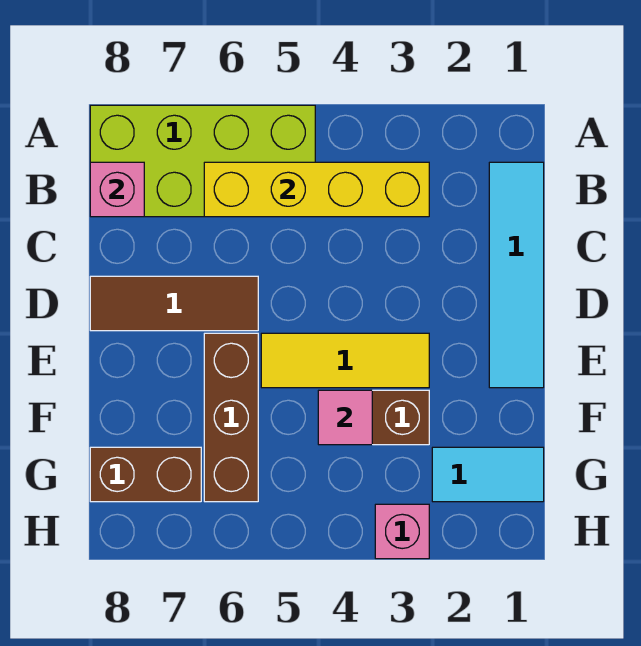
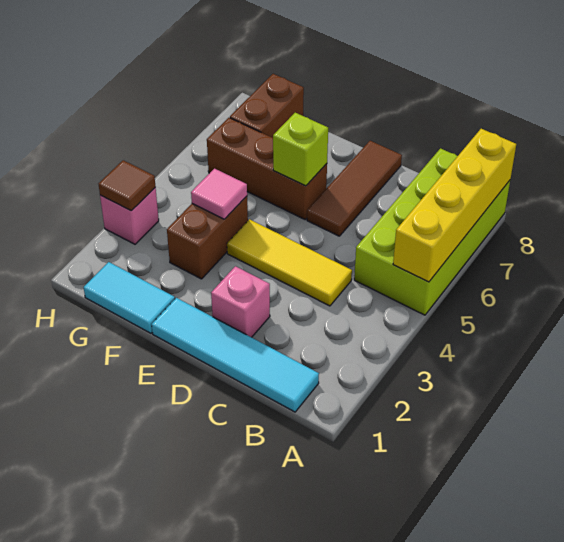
yellow brick B3:B6 level 2 -> yellow brick A5:A8 level 2
pink brick B8 level 2 -> pink brick D2 level 1
yellow tile E3:E5 level 1 -> yellow tile C4:E4 level 1
none -> lime brick E6 level 2
cyan tile G1:G2 level 1 -> cyan tile F1:G1 level 1
none -> brown tile H3 level 2

